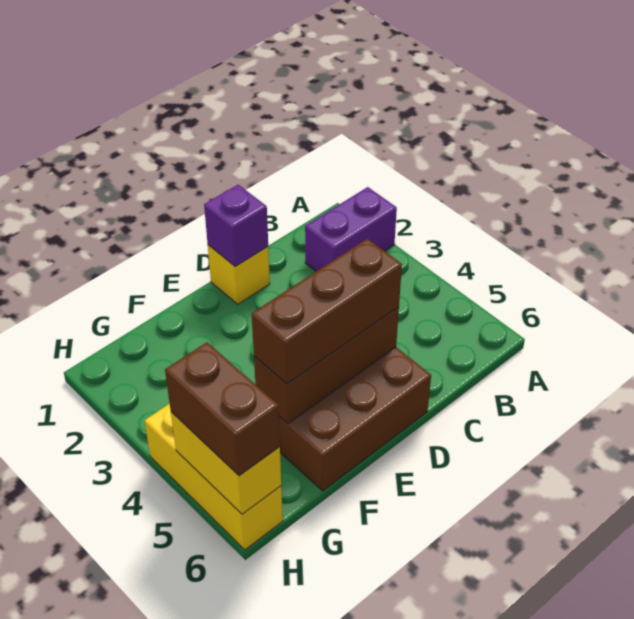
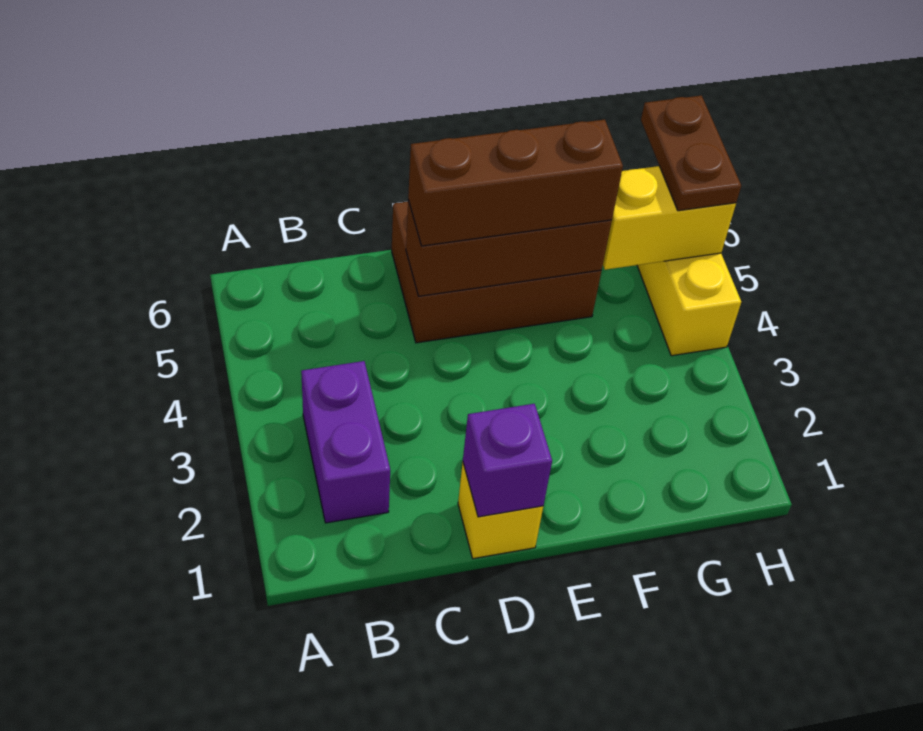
purple brick A2:B2 level 1 -> purple brick B2:B3 level 1
yellow brick H5:H6 level 2 -> yellow brick G5:H5 level 2
brown brick H5:H6 level 3 -> brown plate H5:H6 level 3

